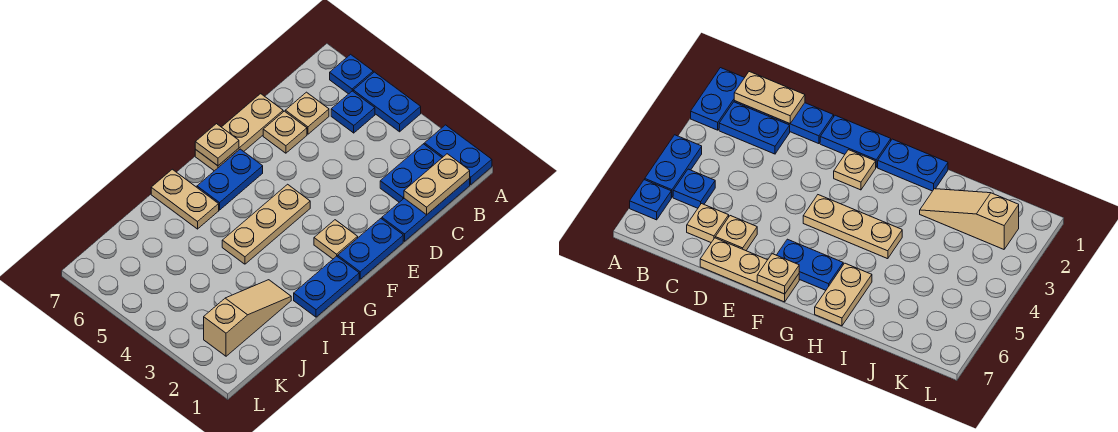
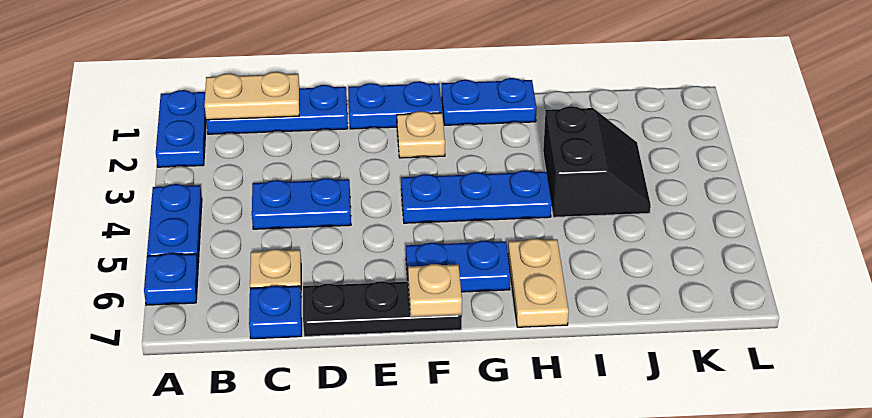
blue plate B2:C2 level 1 -> blue plate C4:D4 level 1
blue plate B5 level 1 -> blue plate C7 level 1
tan plate D6 level 1 -> none
tan plate D7:F7 level 1 -> black plate D7:F7 level 1
tan plate F4:H4 level 1 -> blue plate F4:H4 level 1
tan slope I2:K2 level 1 top K -> none
none -> black slope I3:J4 level 1 top I

